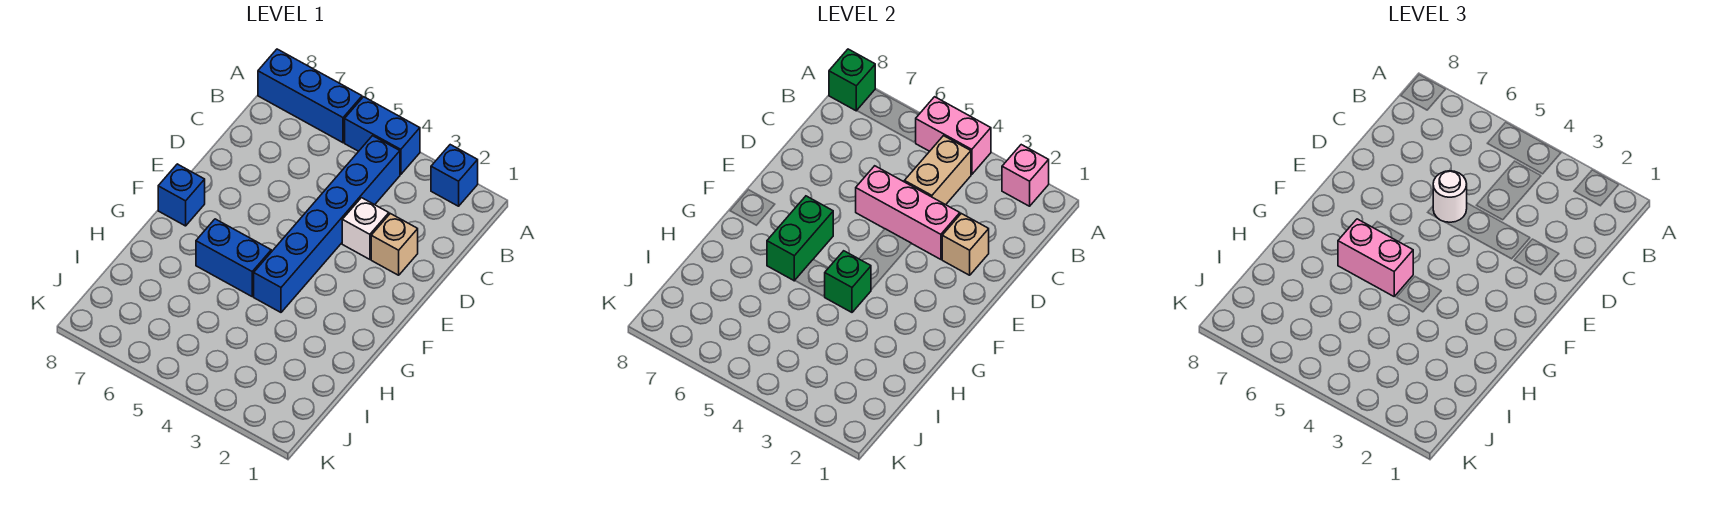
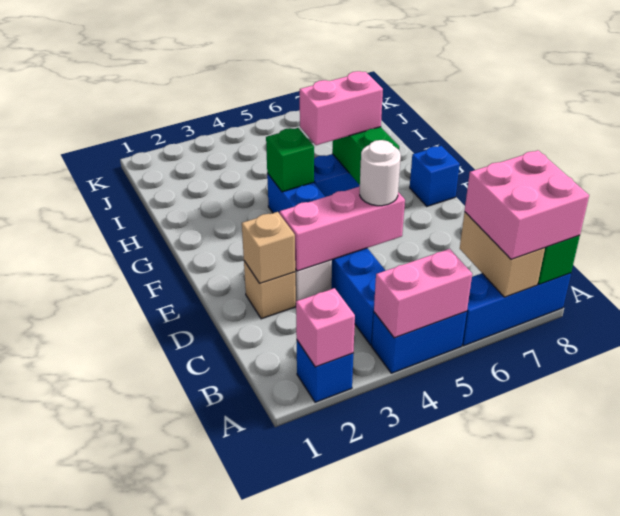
none -> pink brick A7:B8 level 3
tan brick B4:C4 level 2 -> tan brick A7:B7 level 2

